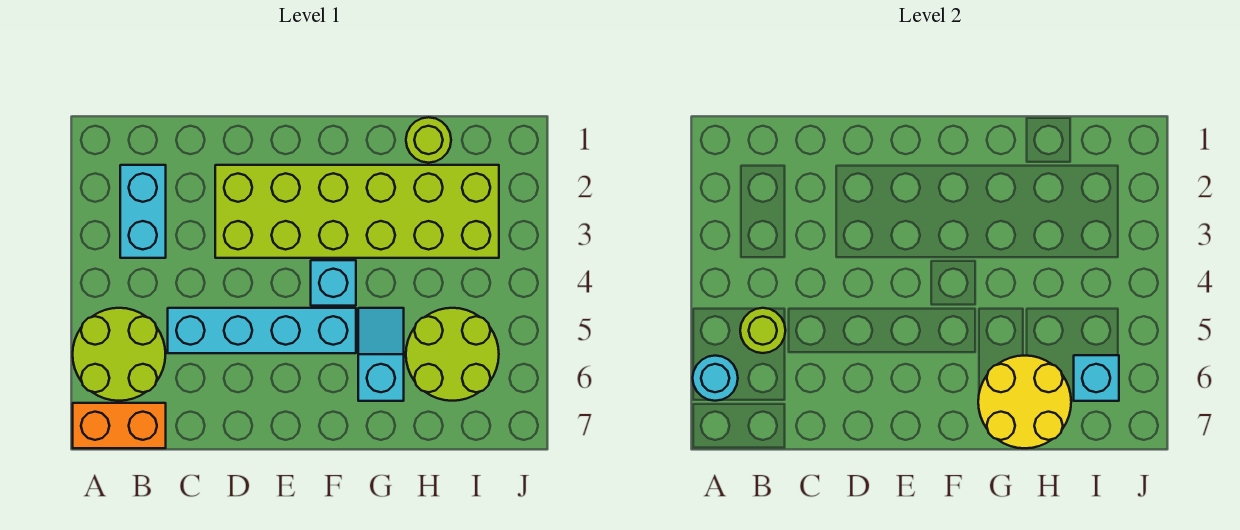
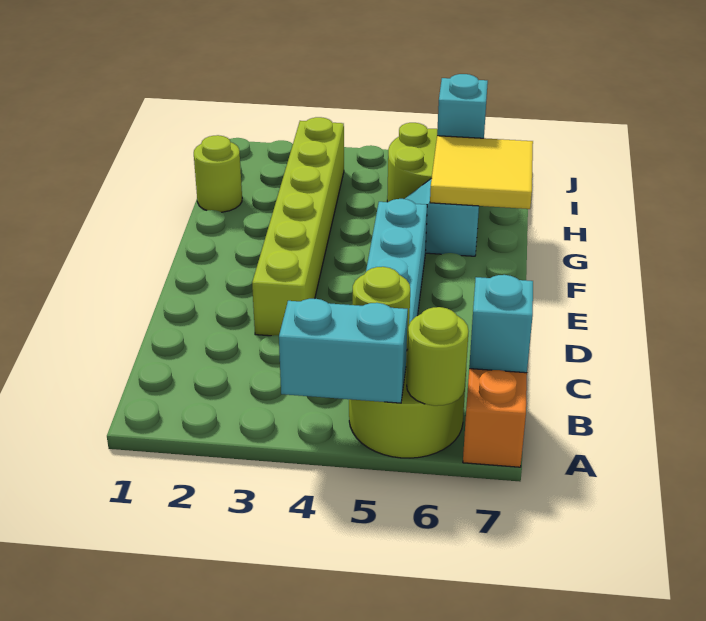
cyan round brick A6 level 2 -> lime round brick A6 level 2
cyan brick B2:B3 level 1 -> cyan brick A4:A5 level 2
lime brick D2:I3 level 1 -> lime brick D3:I3 level 1
cyan brick F4 level 1 -> cyan brick B7 level 2
yellow round brick G6:H7 level 2 -> yellow tile G6:H7 level 2

